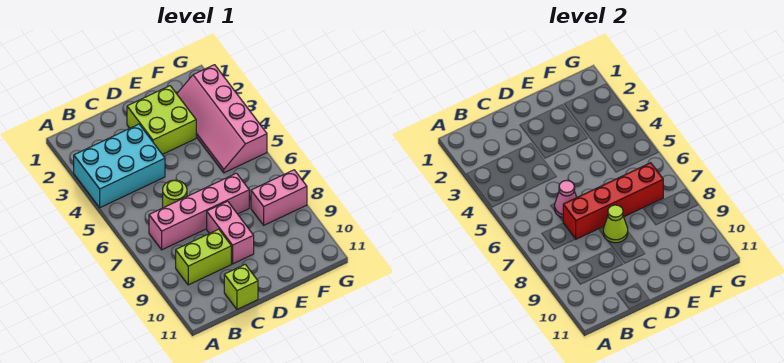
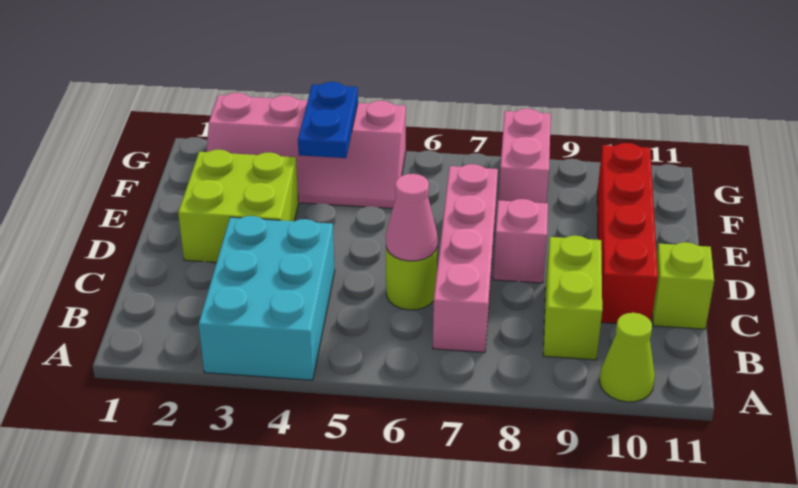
red brick C7:F7 level 2 -> red brick C10:F10 level 1
pink brick D8:D9 level 1 -> pink brick D8 level 1
lime cone D8 level 2 -> lime cone A10 level 1
none -> blue plate F4:G4 level 2

